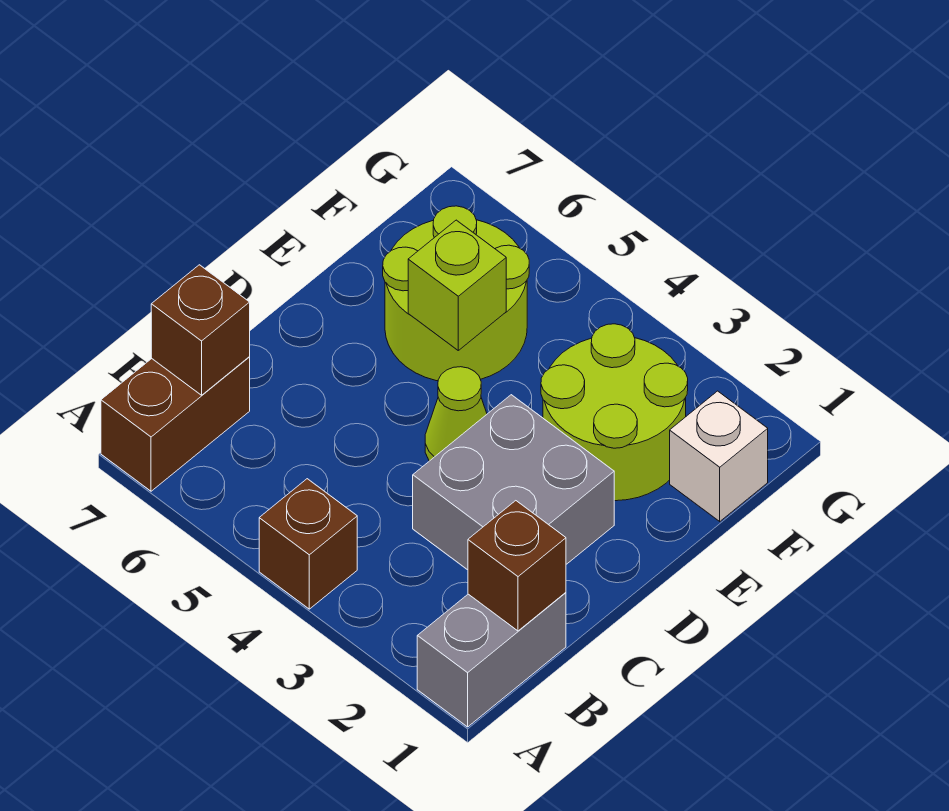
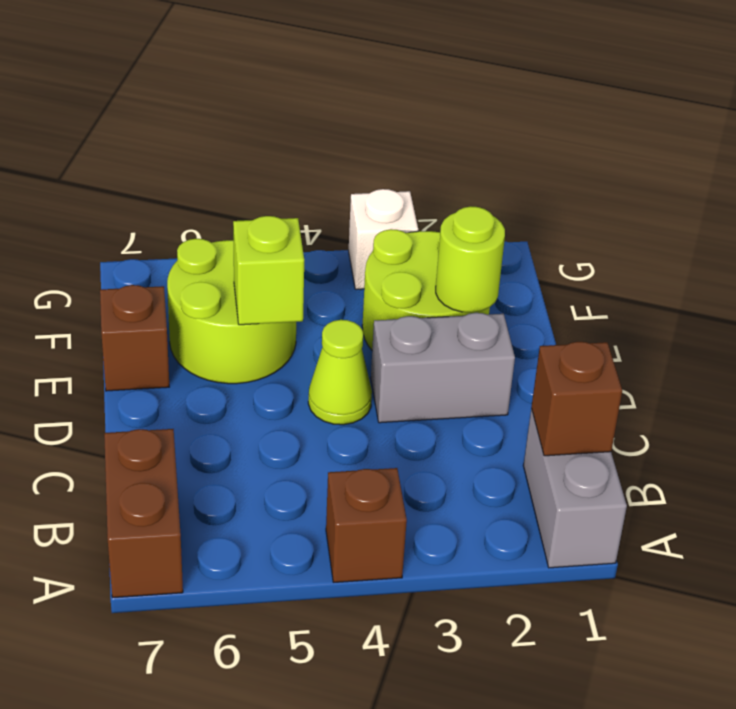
brown brick B7 level 2 -> brown brick E7 level 1
grey brick C2:D3 level 1 -> grey brick D2:D3 level 1
none -> lime round brick E2 level 2
white brick F1 level 1 -> white brick G3 level 1

